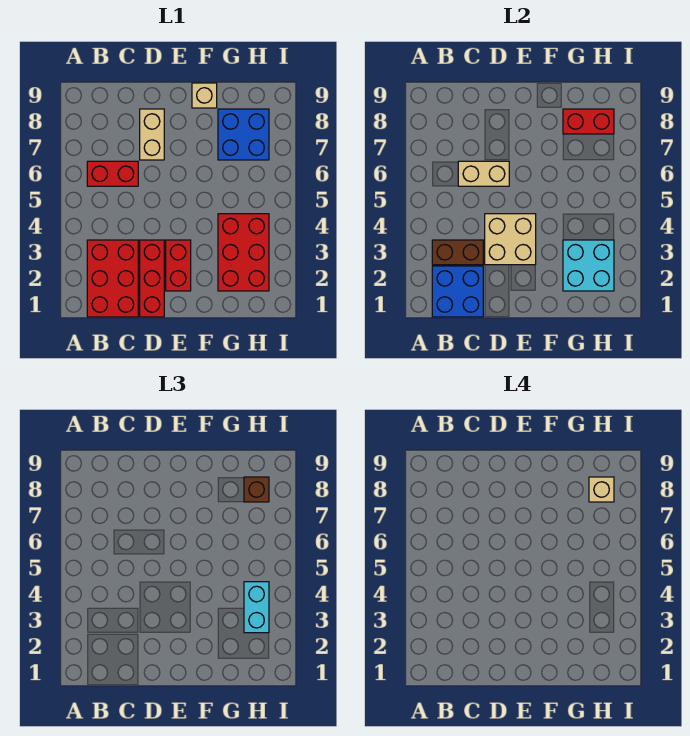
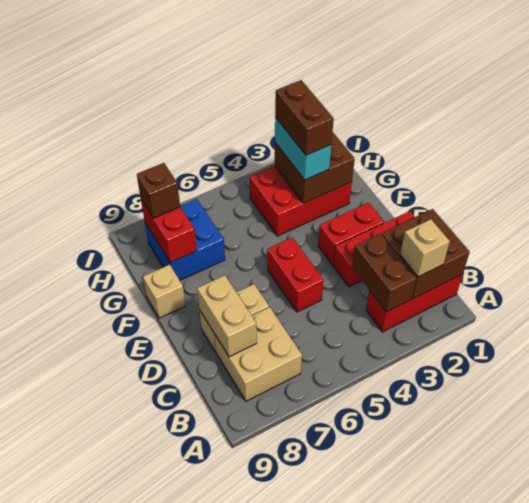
red brick B1:C3 level 1 -> red brick B1:B3 level 1
blue brick B1:C2 level 2 -> brown brick B1:C2 level 2
red brick B6:C6 level 1 -> red brick D5:E5 level 1
tan brick C6:D6 level 2 -> tan brick C8:D8 level 2
tan brick D3:E4 level 2 -> tan brick B7:C8 level 1
cyan brick G2:H3 level 2 -> brown brick G2:H3 level 2
none -> brown brick G3:H3 level 4
cyan brick H3:H4 level 3 -> cyan brick G3:H3 level 3
tan brick H8 level 4 -> tan brick B2 level 3

